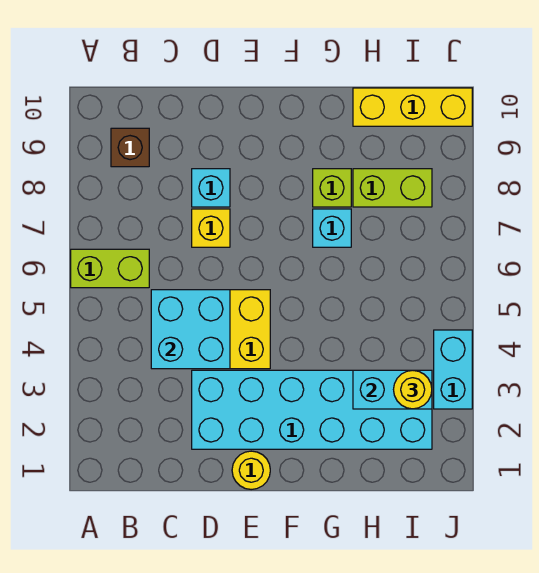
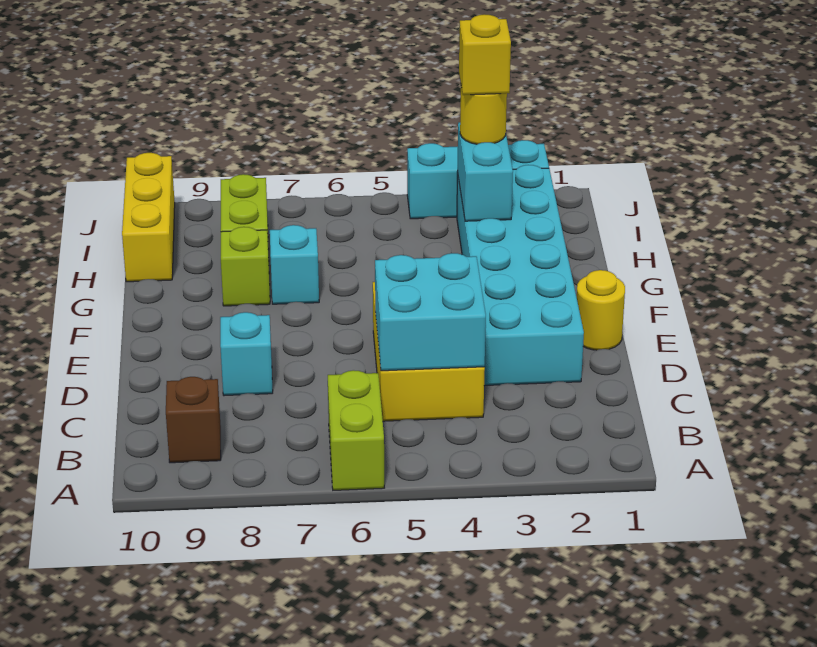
yellow brick D7 level 1 -> yellow brick I3 level 4
cyan brick J3:J4 level 1 -> cyan brick J2:J4 level 1

